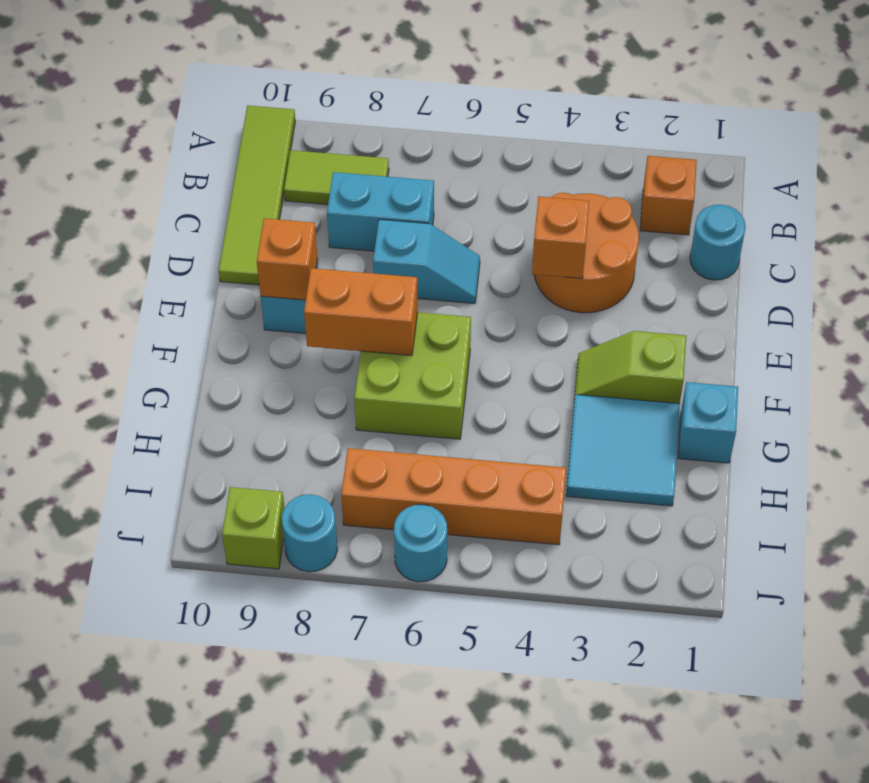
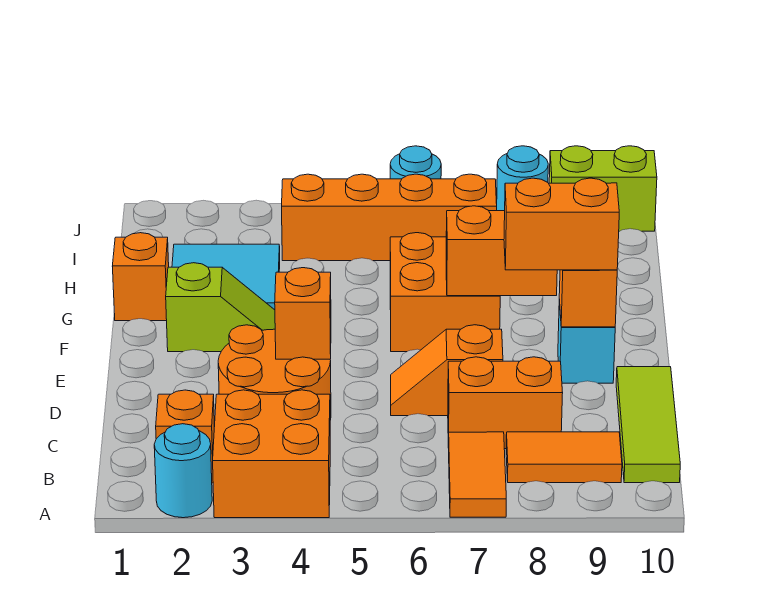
none -> orange brick A3:B4 level 1
none -> orange tile A7:B7 level 1
lime tile A10:D10 level 1 -> lime tile B10:D10 level 1
lime tile B8:B9 level 1 -> orange tile B8:B9 level 1
cyan round brick C1 level 1 -> cyan round brick A2 level 1
cyan brick C7:C8 level 1 -> orange brick C7:C8 level 1
cyan slope D6:D7 level 1 top 7 -> orange slope D6:D7 level 1 top 7
none -> orange brick E8:E9 level 3
lime brick F6:G7 level 1 -> orange brick F6:G7 level 1
cyan brick G1 level 1 -> orange brick G1 level 1
lime brick J9 level 1 -> lime brick J9:J10 level 1

